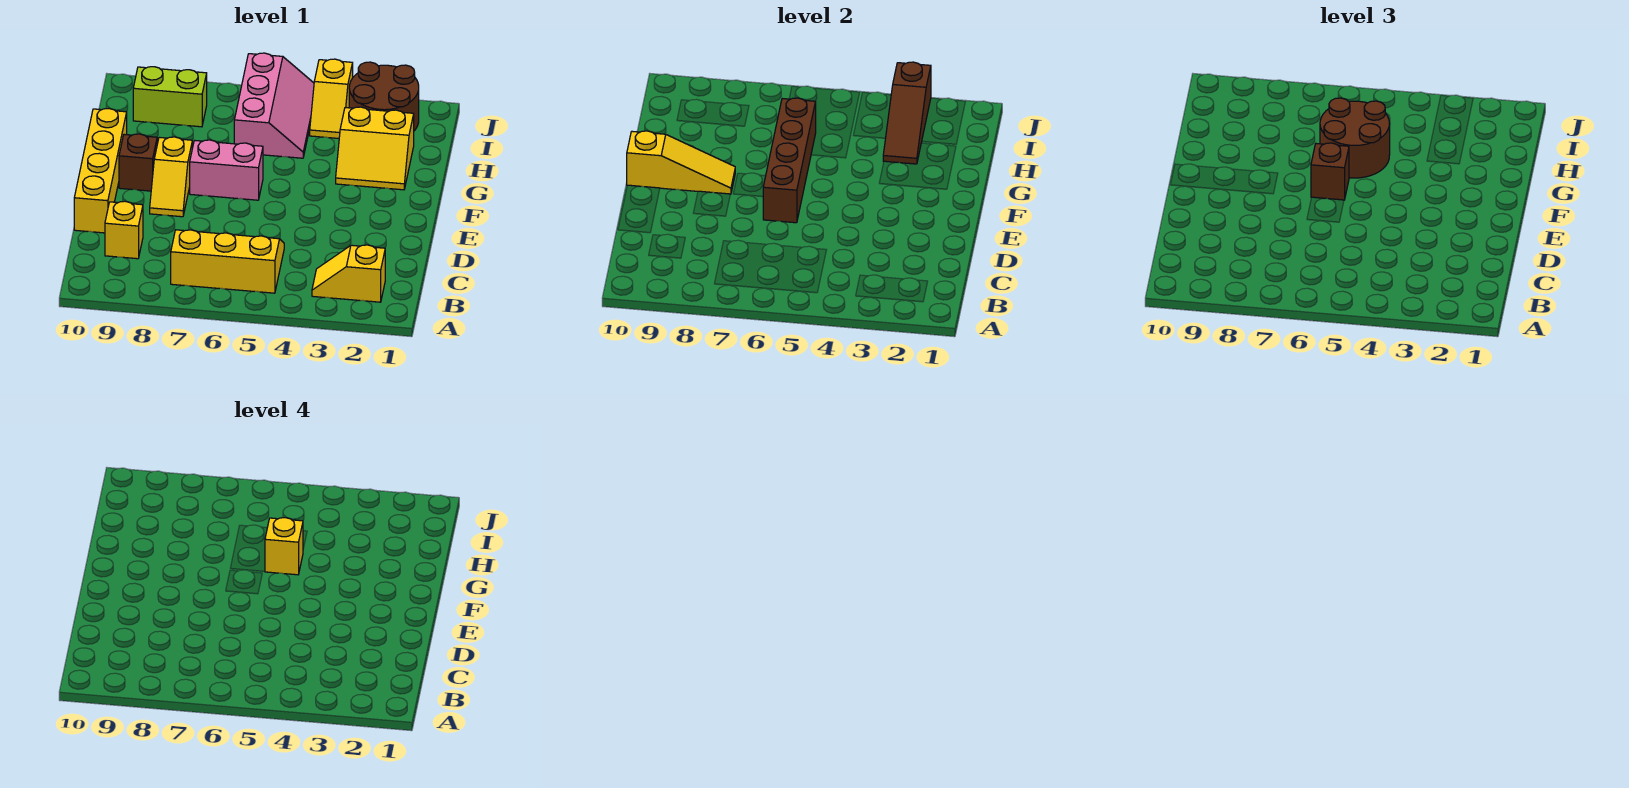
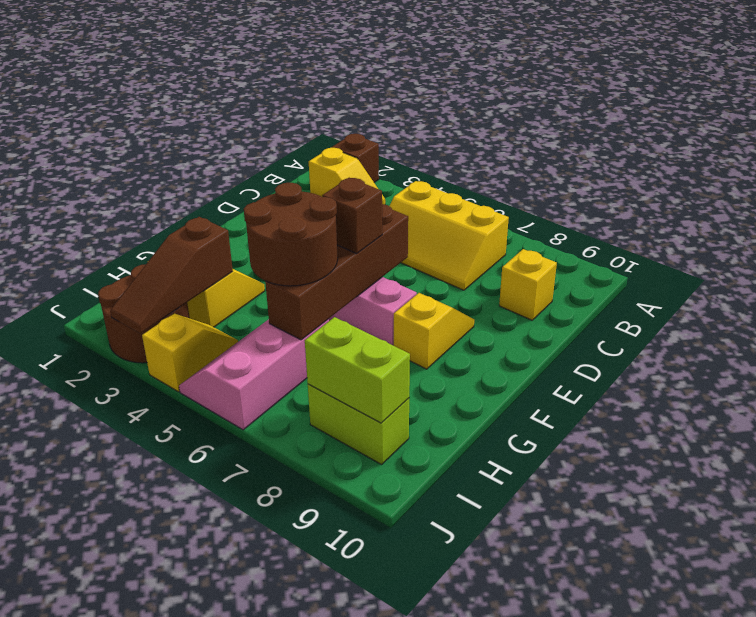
yellow brick D10:G10 level 1 -> none
yellow slope F8:F10 level 2 top 10 -> none
brown brick F9 level 1 -> brown brick A2 level 1
yellow brick G5 level 4 -> none
brown slope H3:J3 level 2 top J -> brown slope H3:J3 level 2 top H
none -> lime brick I8:I9 level 2

